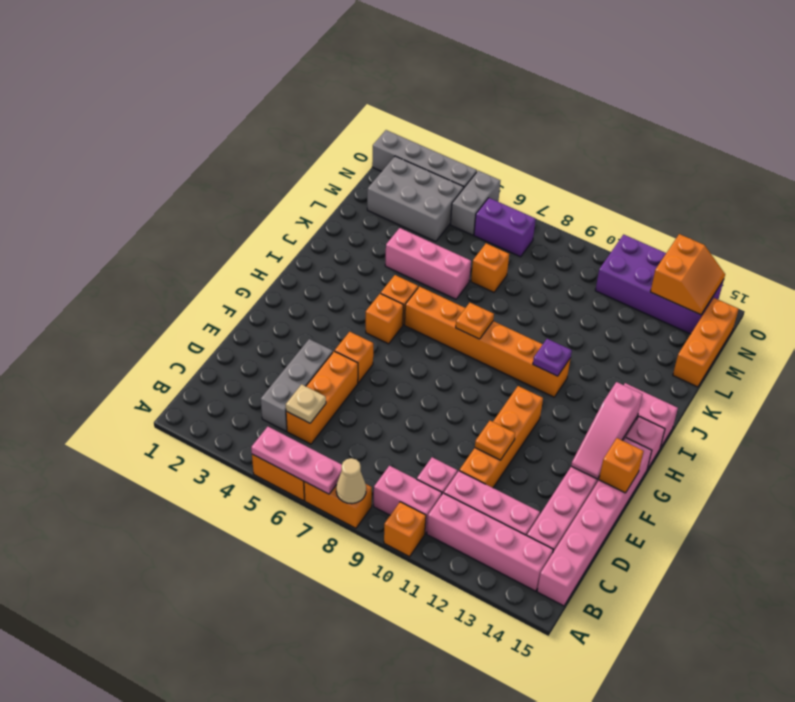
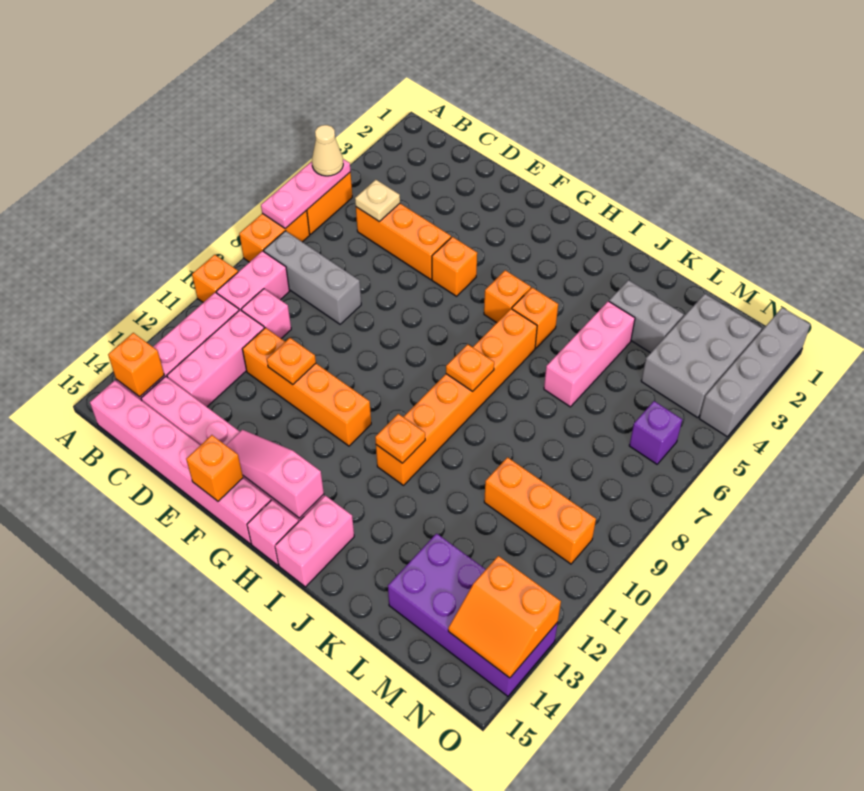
tan cone A8 level 2 -> tan cone A5 level 3
grey brick C4:E4 level 1 -> grey brick B8:D8 level 1
purple plate I11 level 2 -> orange plate I11 level 2
orange brick L7 level 1 -> orange brick B14 level 2
orange brick L15:N15 level 1 -> orange brick L10:N10 level 1
grey brick N5:O5 level 1 -> grey brick K3:L3 level 1
purple brick N6:N7 level 1 -> purple brick N6 level 1
purple brick N11:O14 level 1 -> purple brick L13:O14 level 1

